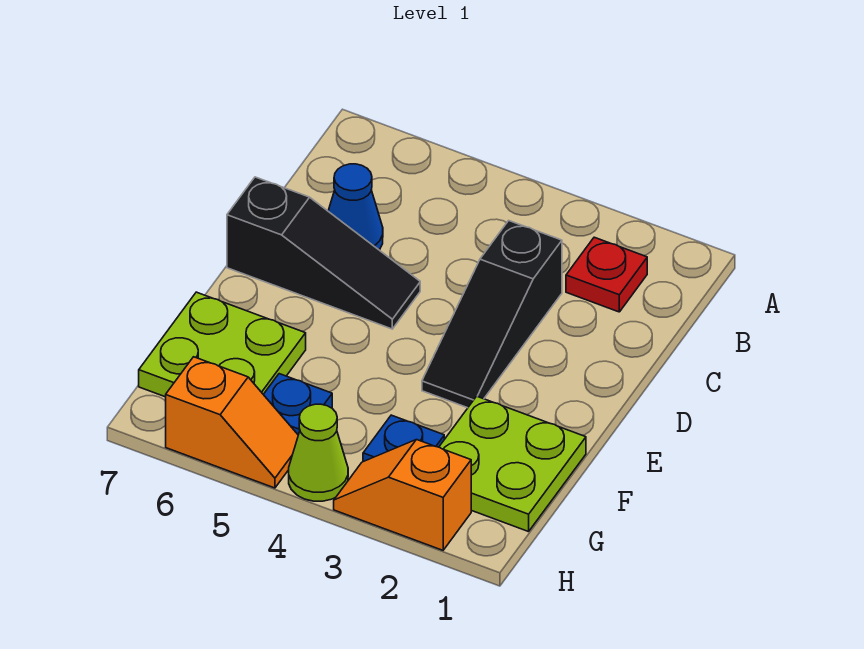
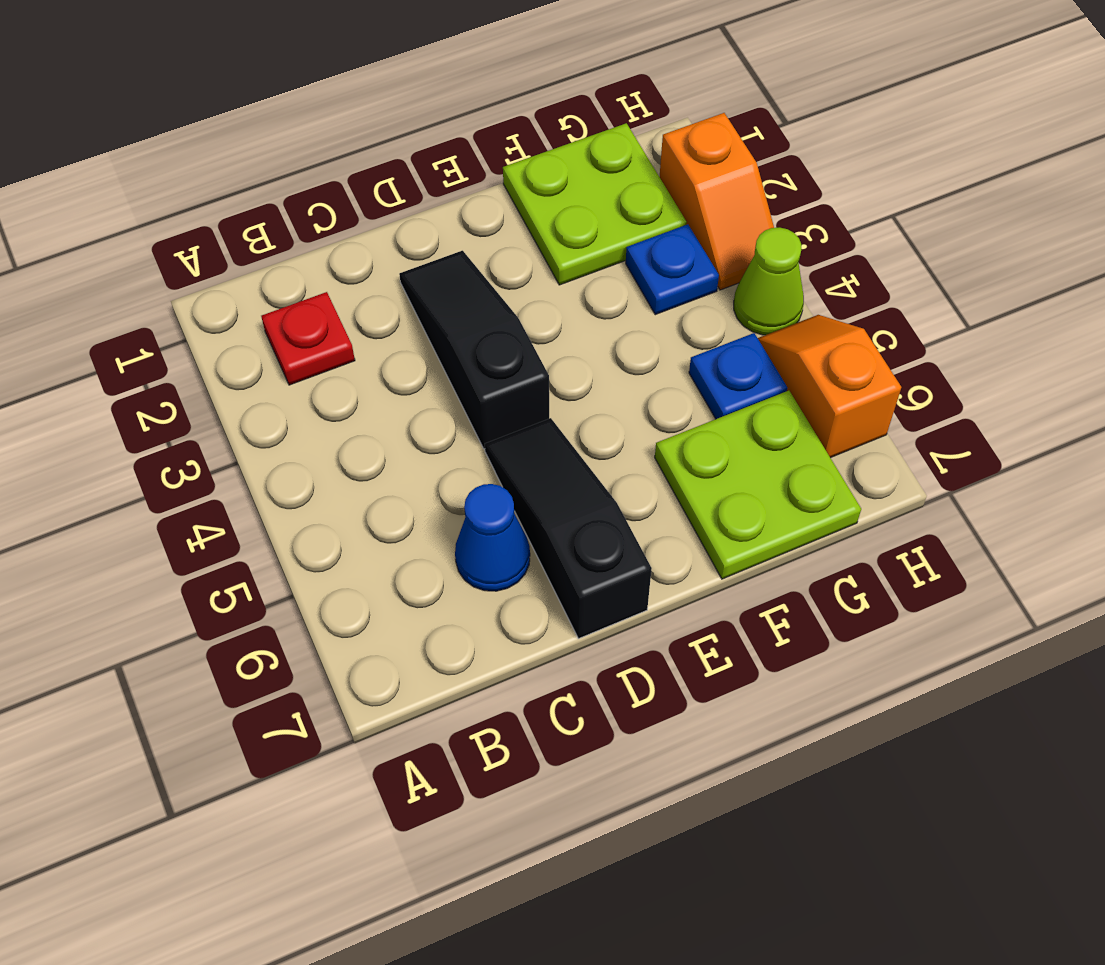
black slope C3:E3 level 1 top C -> black slope D2:D4 level 1 top 4

